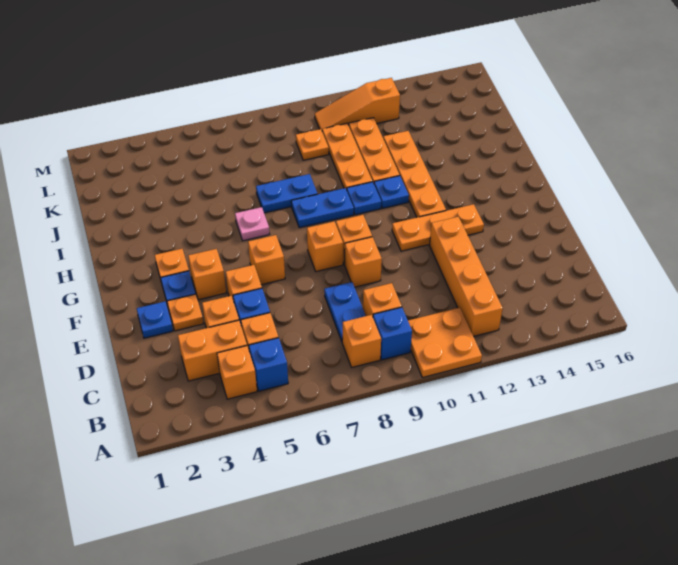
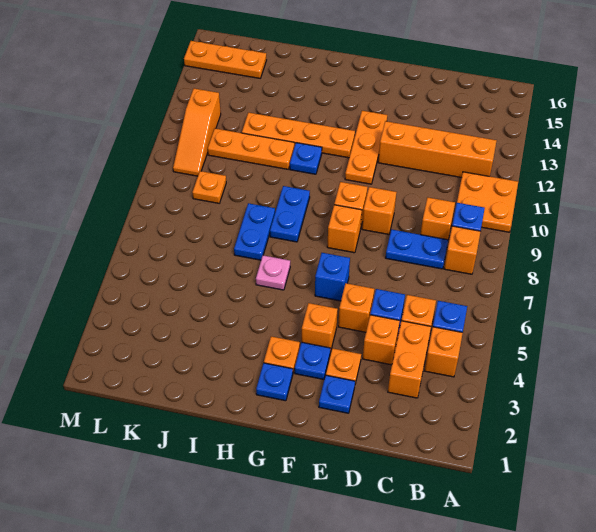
orange brick F6 level 1 -> blue brick F6 level 1
blue plate H10 level 1 -> blue plate G2 level 1
orange plate I10:K10 level 1 -> orange plate K15:M15 level 1

